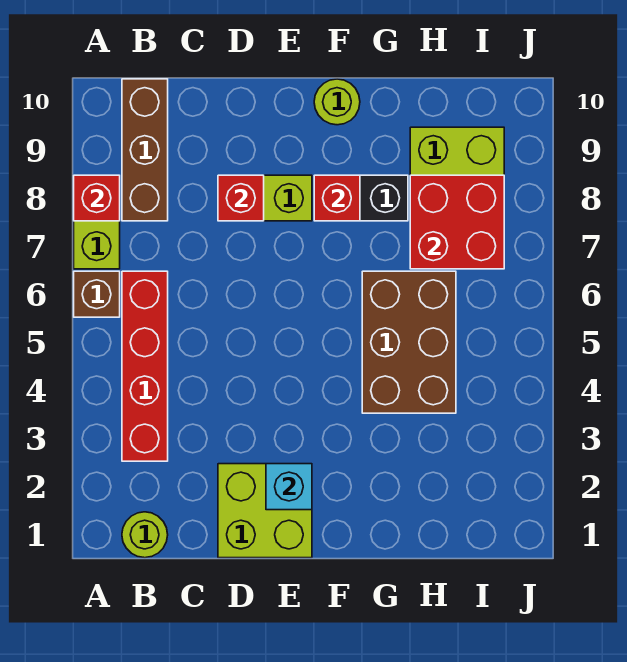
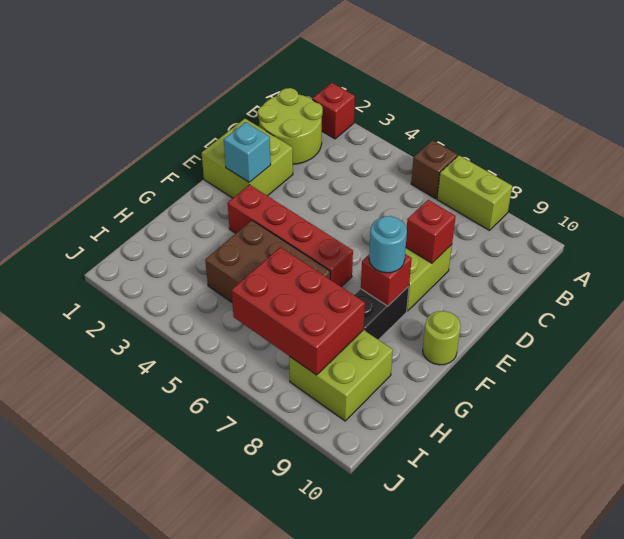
red brick A8 level 2 -> red brick A2 level 1
lime round brick B1 level 1 -> lime round brick B1:C2 level 1
red brick B3:B6 level 1 -> red brick F3:F6 level 1
brown brick B8:B10 level 1 -> none
none -> cyan round brick F8 level 3
red brick H7:I8 level 2 -> red brick H6:I8 level 2

